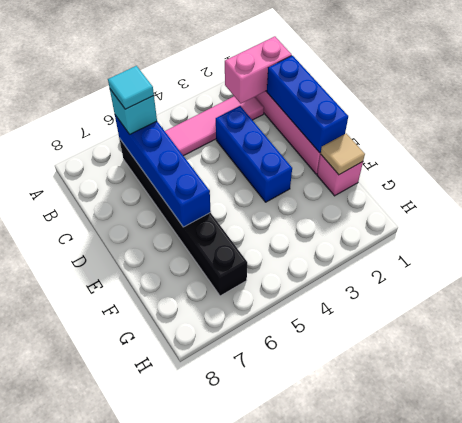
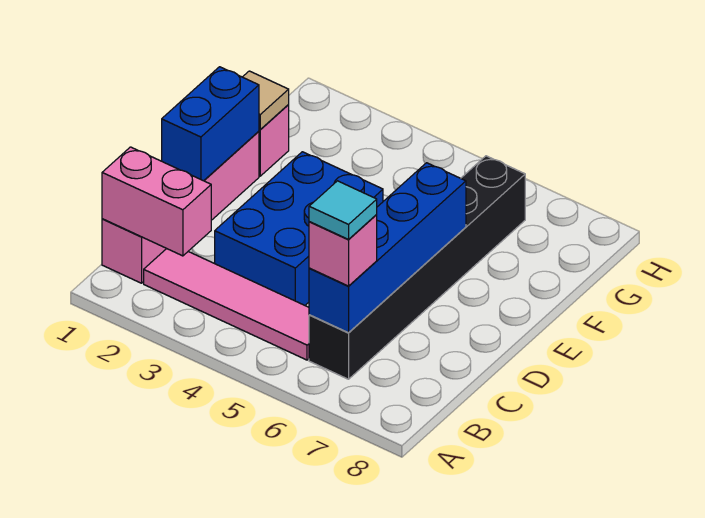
cyan brick B6 level 3 -> pink brick B6 level 3
blue brick C1:E1 level 2 -> blue brick D1:E1 level 2
blue brick C3:E3 level 1 -> blue brick C3:E4 level 1

